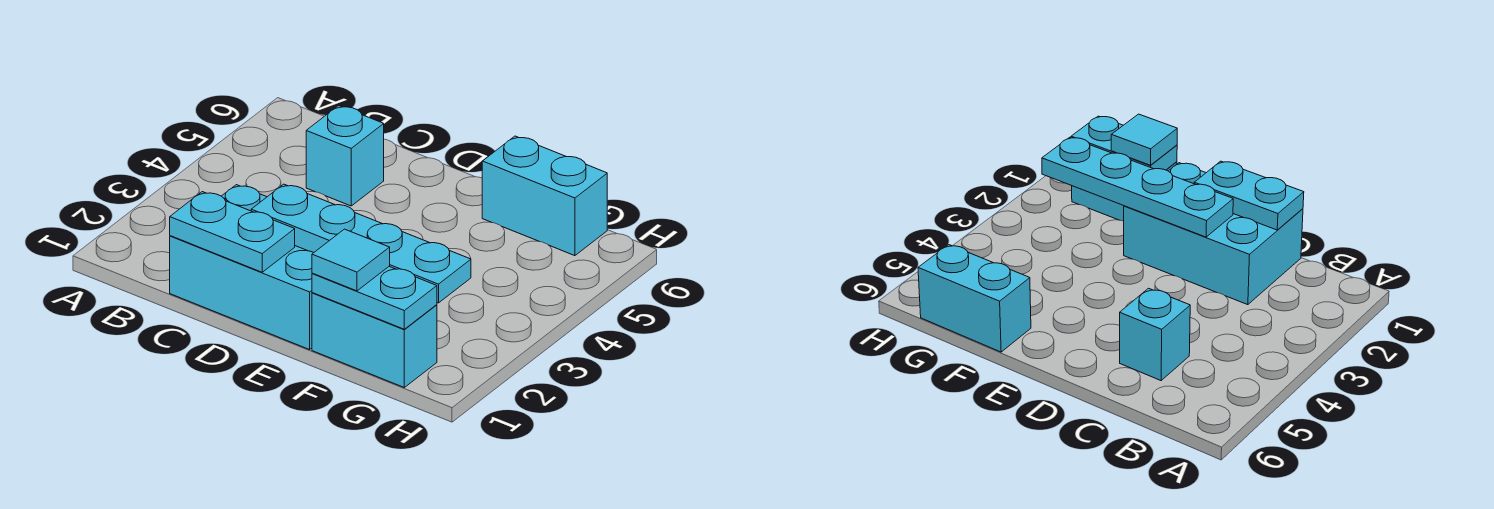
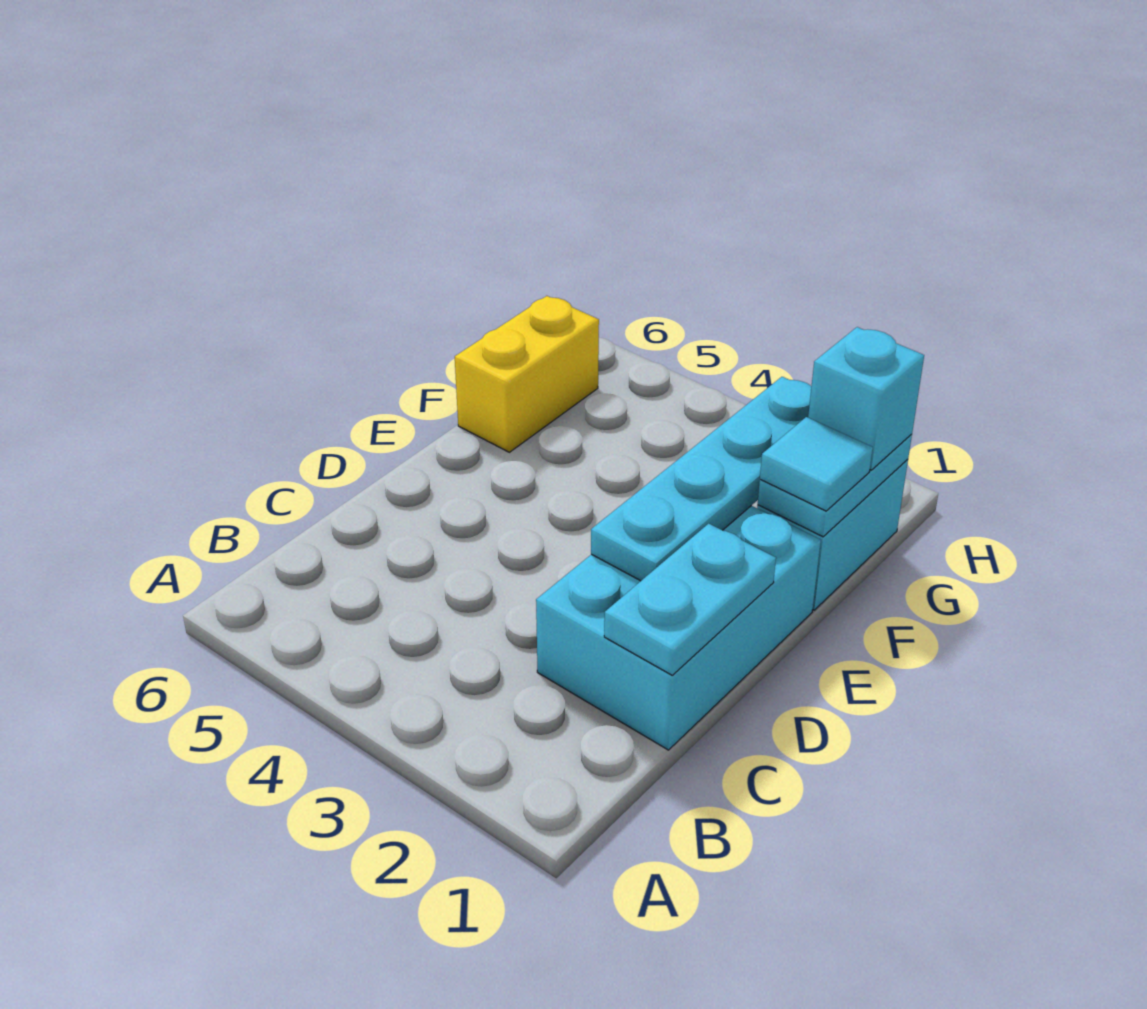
cyan brick C5 level 1 -> cyan brick G1 level 3
cyan brick F6:G6 level 1 -> yellow brick F6:G6 level 1

